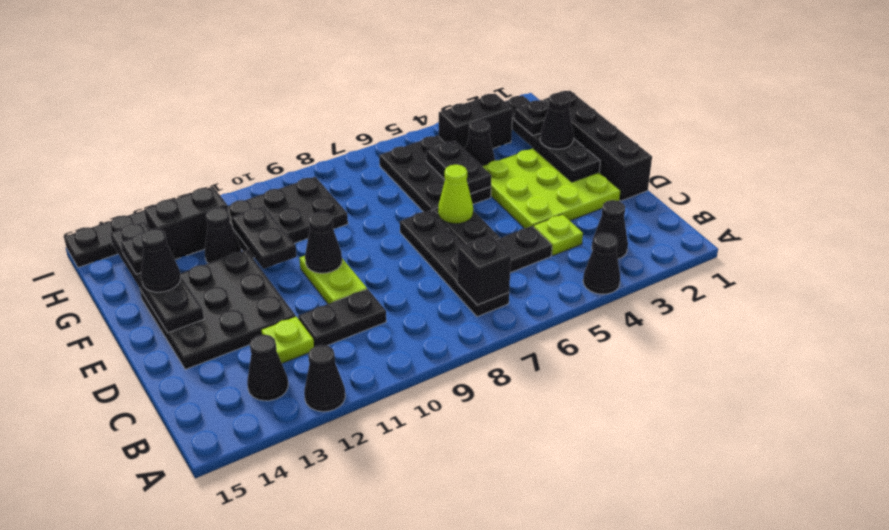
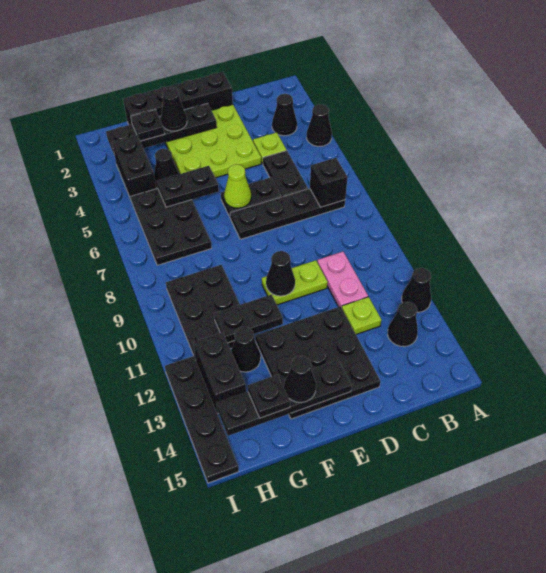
black plate C10:C11 level 1 -> pink plate C10:C11 level 1
black plate F5:H6 level 1 -> black plate G5:H7 level 1

